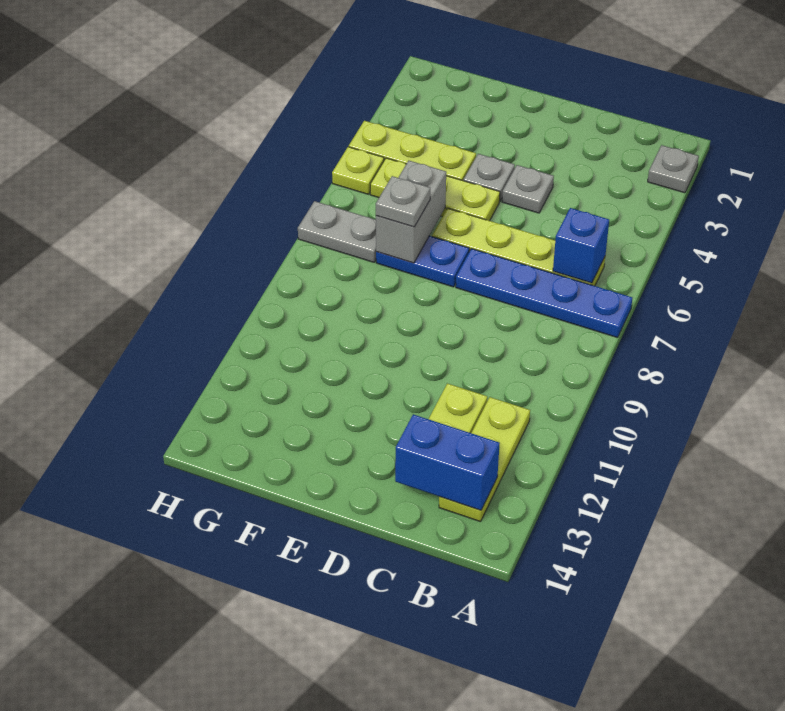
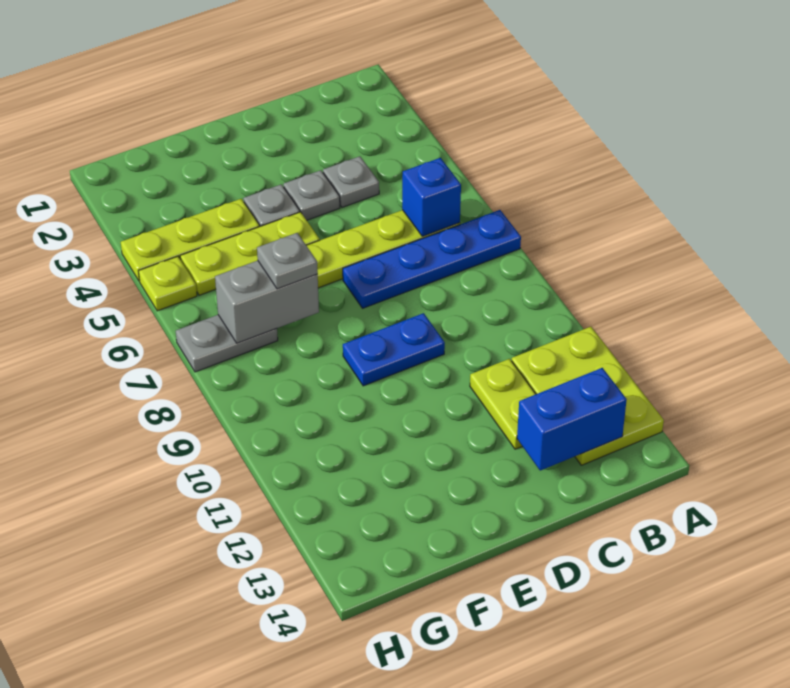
grey plate A2 level 1 -> grey plate C4 level 1
lime plate B11:B13 level 1 -> lime plate A11:B13 level 1
blue plate E7:F7 level 1 -> blue plate D9:E9 level 1
grey brick F6:F7 level 2 -> grey brick F7:G7 level 2

